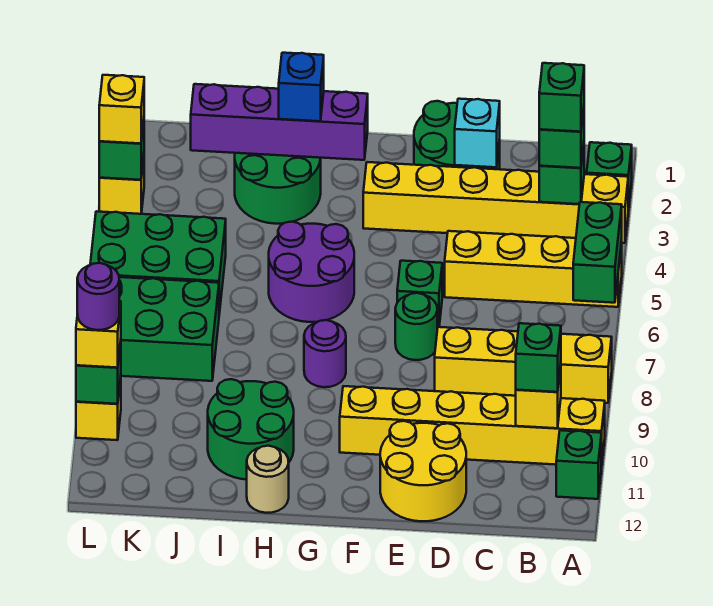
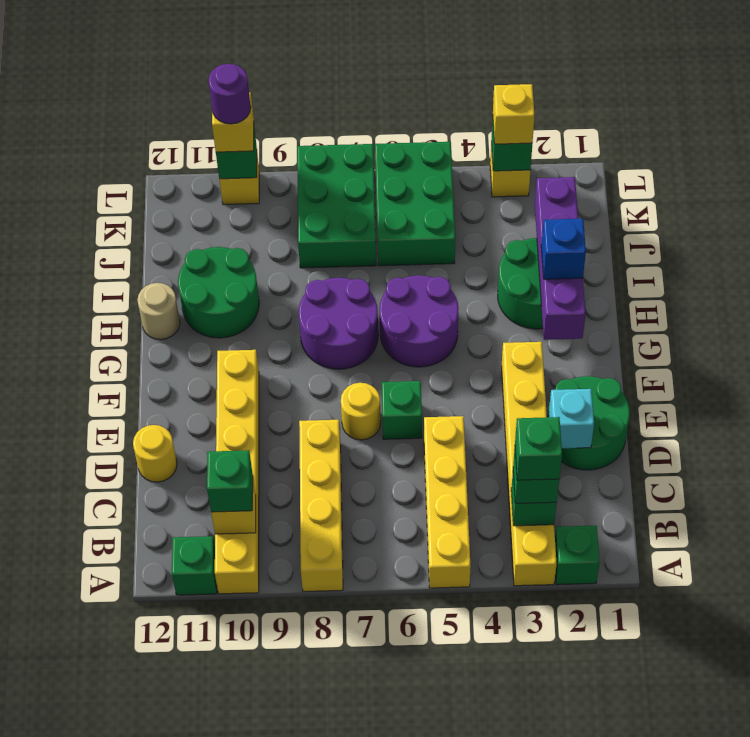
green brick A5:A6 level 2 -> none
yellow round brick D11:E12 level 1 -> yellow round brick D12 level 1
green round brick E7 level 1 -> yellow round brick E7 level 1
purple round brick G8 level 1 -> purple round brick G7:H8 level 1

